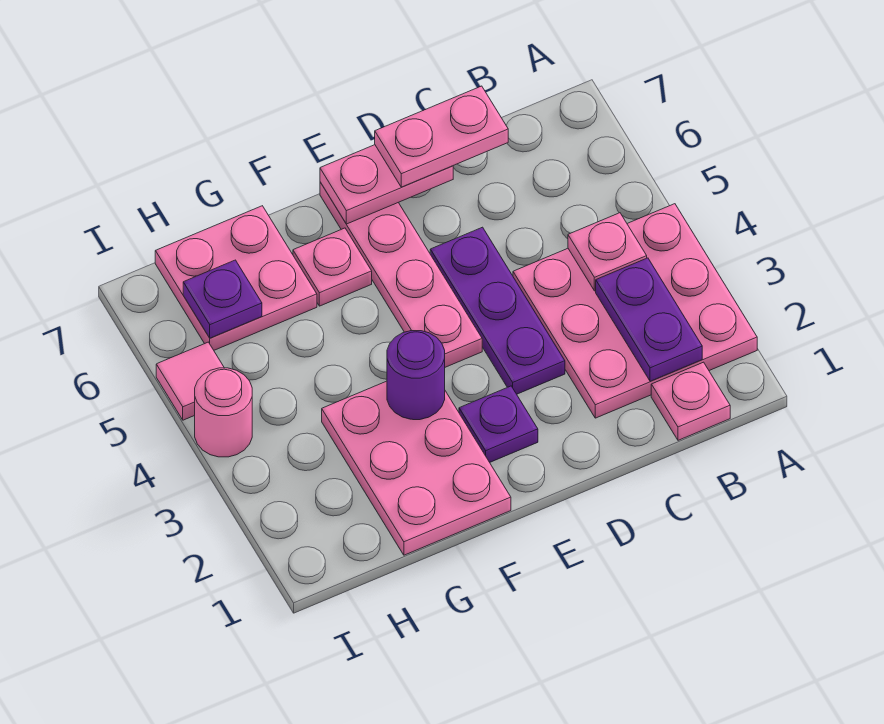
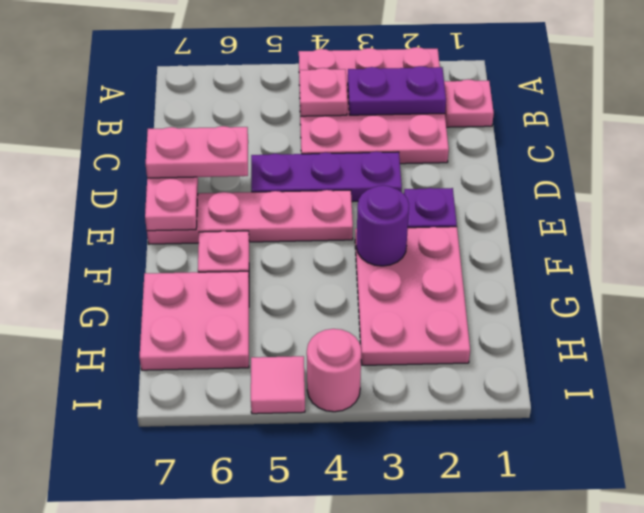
pink plate C7:D7 level 3 -> pink plate D6:D7 level 3
pink plate F1:G3 level 1 -> pink plate F2:H3 level 1
purple plate H6 level 2 -> none

